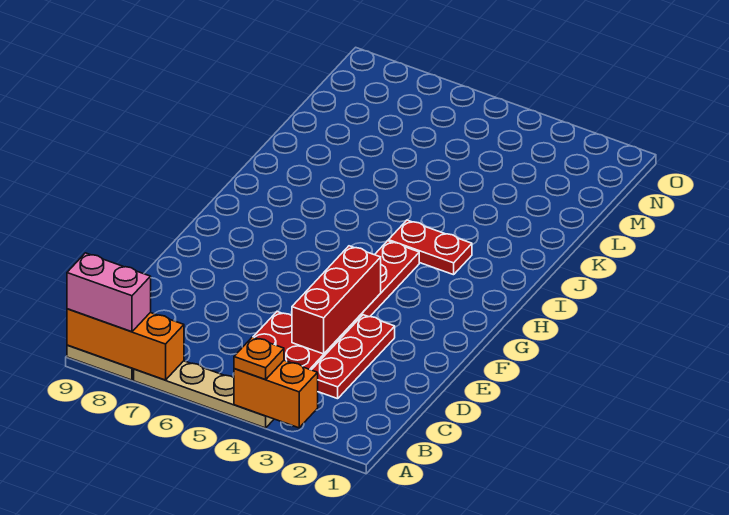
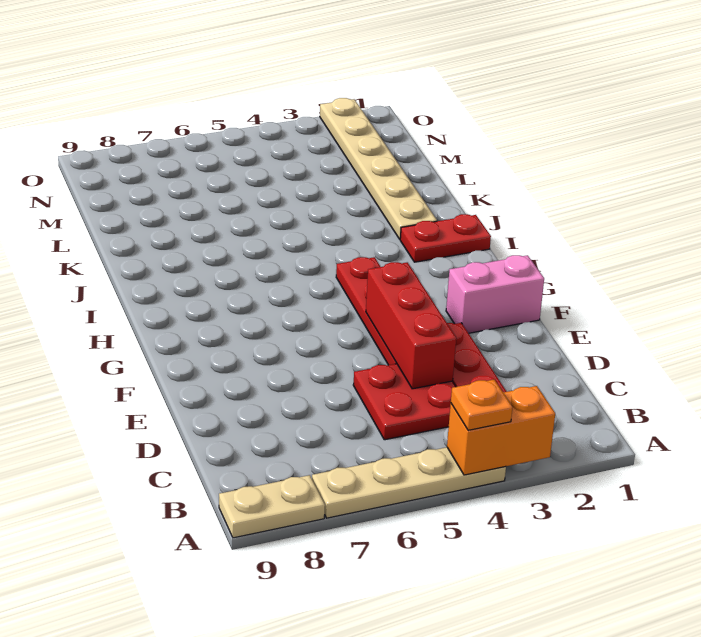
orange brick A7:A9 level 2 -> none
pink brick A8:A9 level 3 -> pink brick F1:F2 level 1
red plate I3:I4 level 1 -> red plate I1:I2 level 1
none -> tan plate J2:O2 level 1

